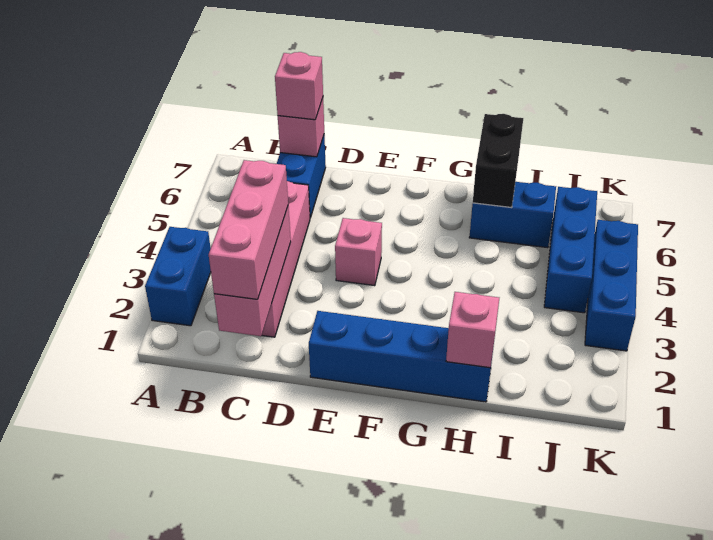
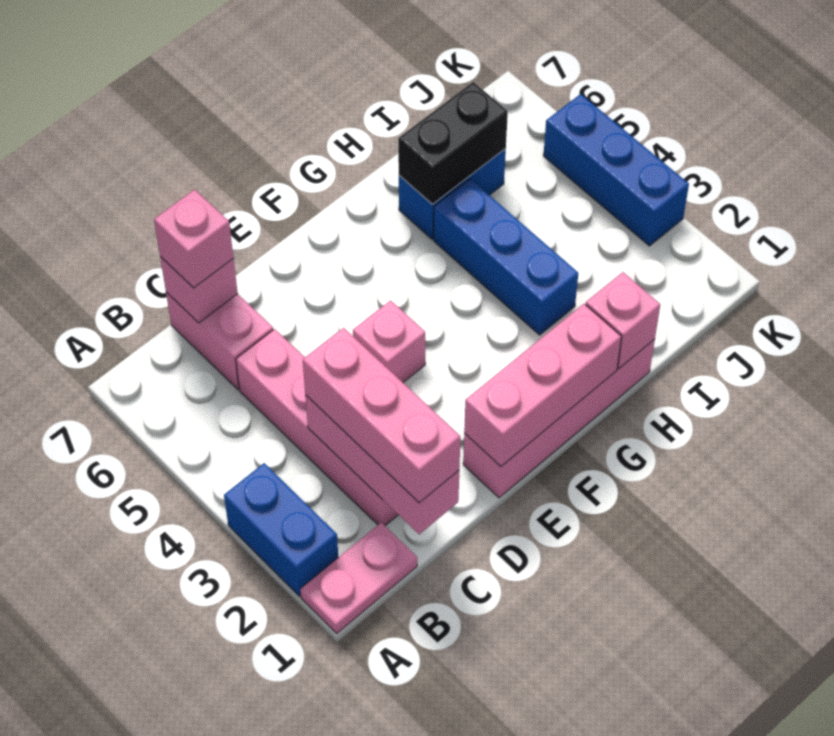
none -> pink plate A1:B1 level 1
blue brick C6:C7 level 1 -> pink brick C6:C7 level 1
blue brick E1:H1 level 1 -> pink brick E1:H1 level 1
none -> pink brick E1:G1 level 2
black brick H6:H7 level 2 -> black brick H6:I6 level 2
blue brick J4:J6 level 1 -> blue brick H3:H5 level 1

